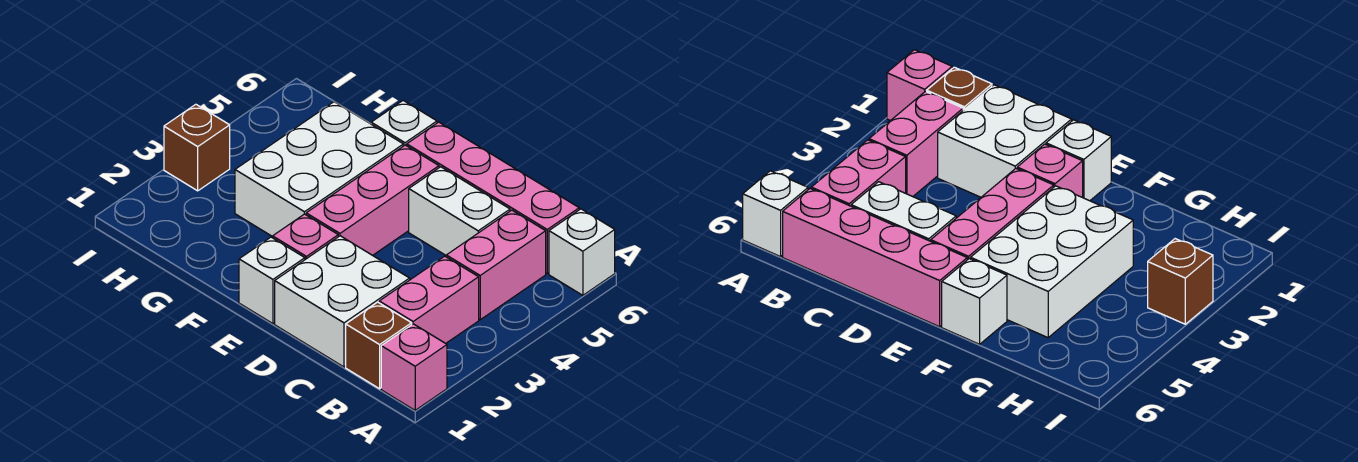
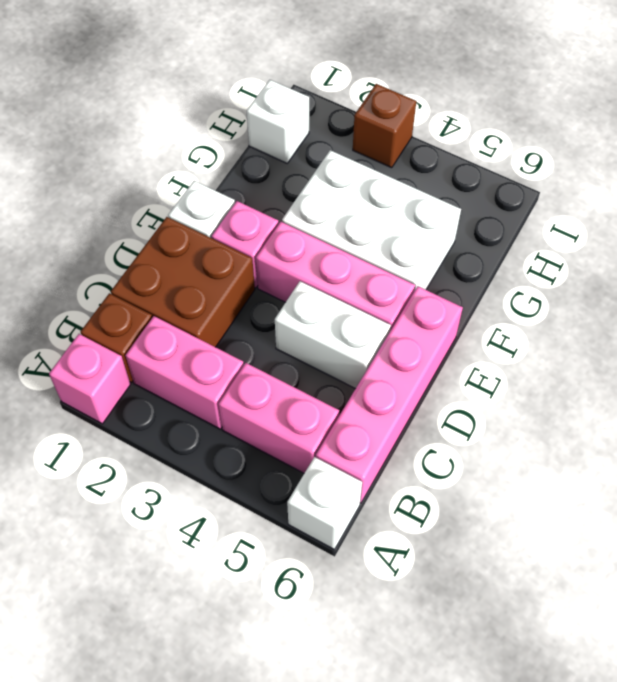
white brick C1:D2 level 1 -> brown brick C1:D2 level 1
white brick C5:D5 level 1 -> white brick D4:D5 level 1
white brick F6 level 1 -> white brick H1 level 1

